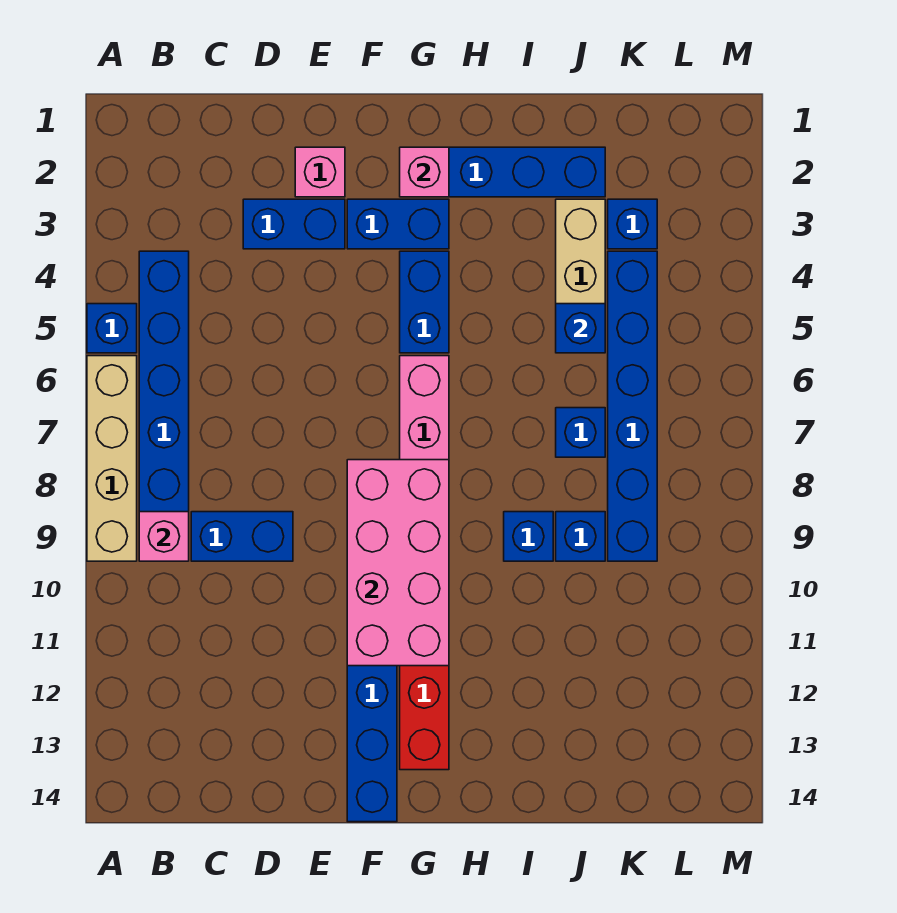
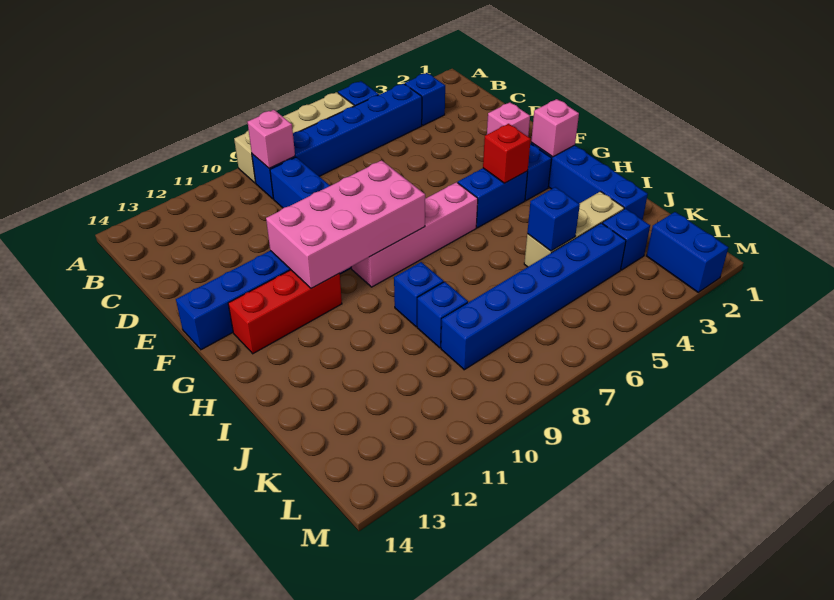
blue brick D3:E3 level 1 -> blue brick L2:M2 level 1
none -> red brick G4 level 2
blue brick J7 level 1 -> blue brick B3 level 1

